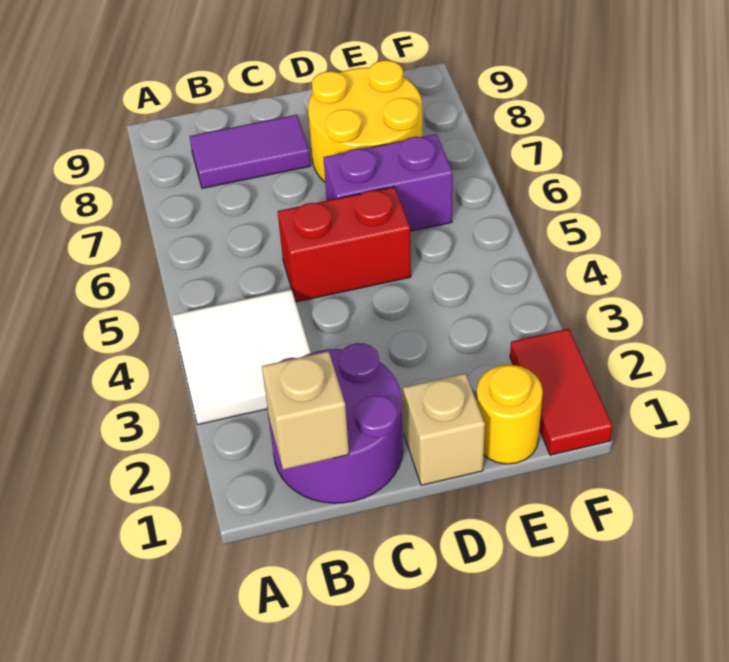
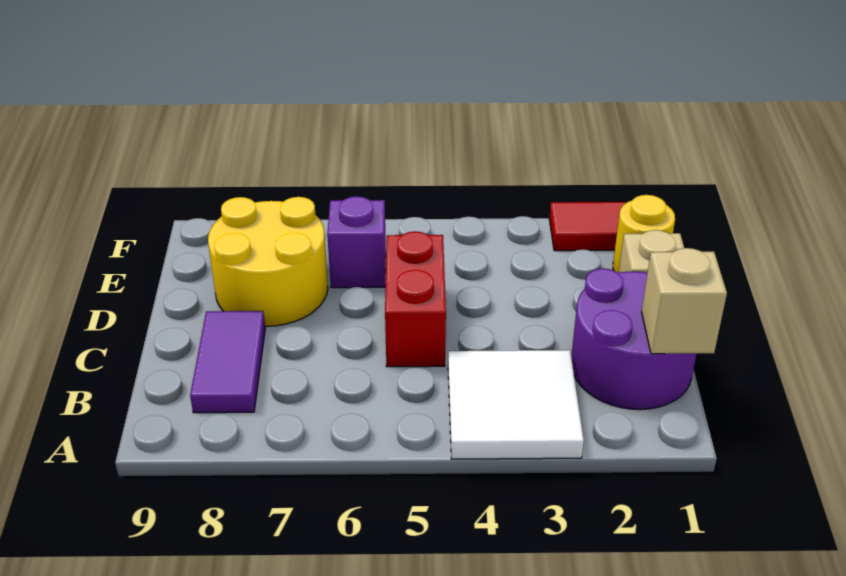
purple brick D6:E6 level 1 -> purple brick E6 level 1

